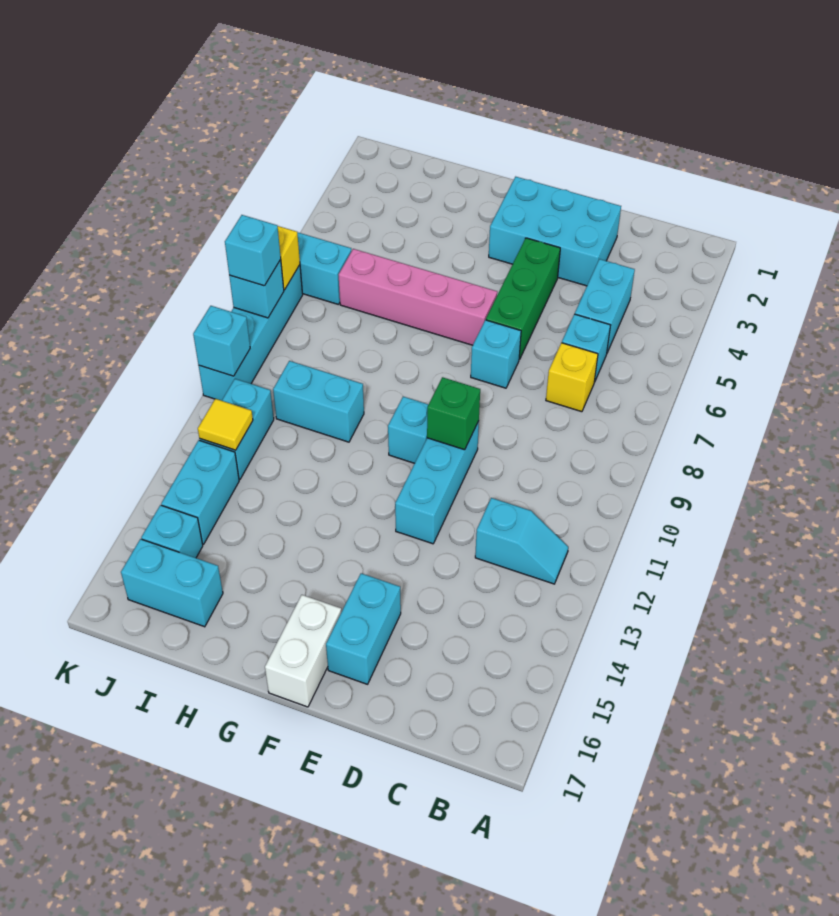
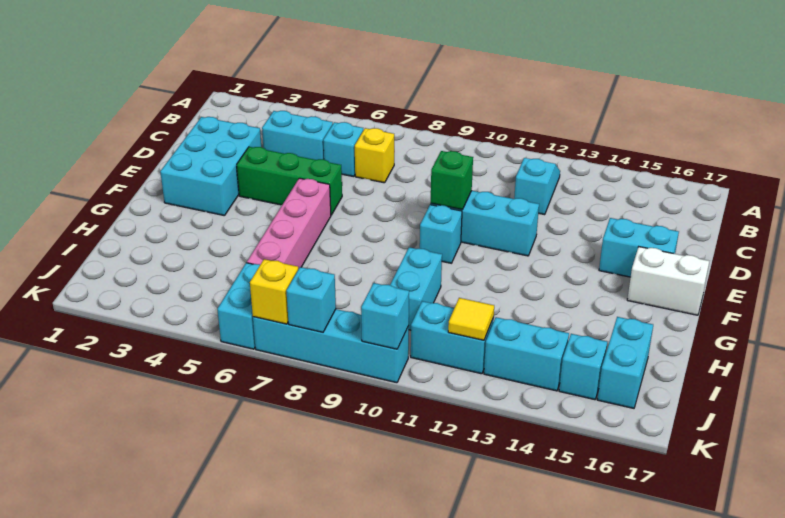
cyan brick E7 level 1 -> none
cyan brick K8 level 3 -> none

